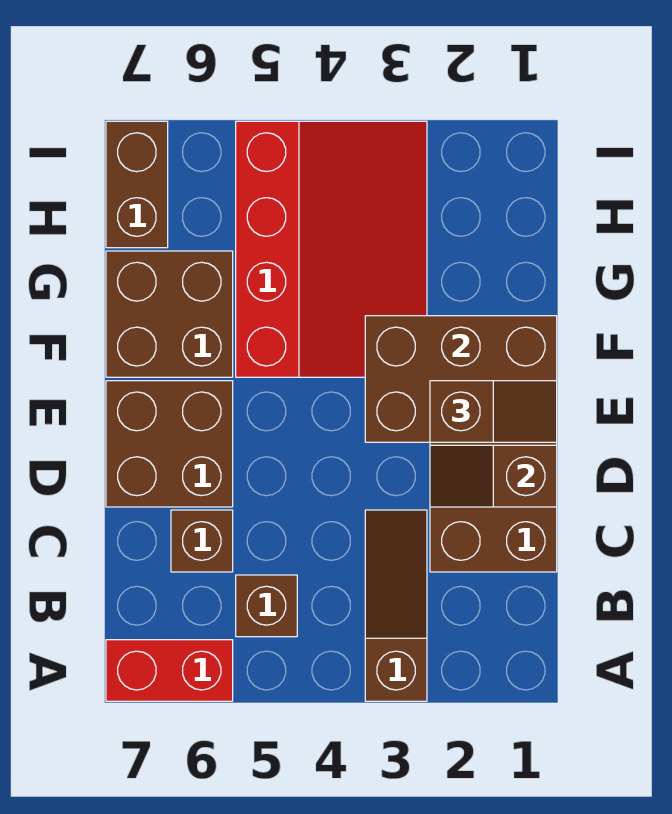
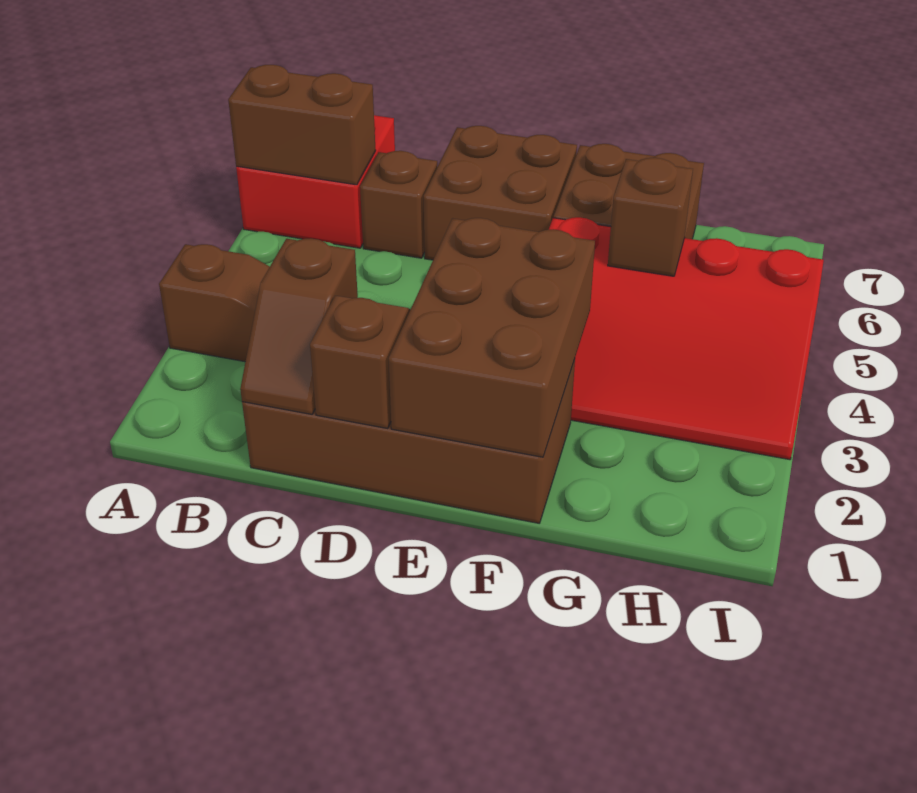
red brick A6:A7 level 1 -> red brick A6:B7 level 1
brown brick B5 level 1 -> brown brick G5 level 2
brown slope E1:E2 level 3 top 2 -> brown slope C1:C2 level 2 top 2
brown brick H7:I7 level 1 -> brown brick A6:B6 level 2

